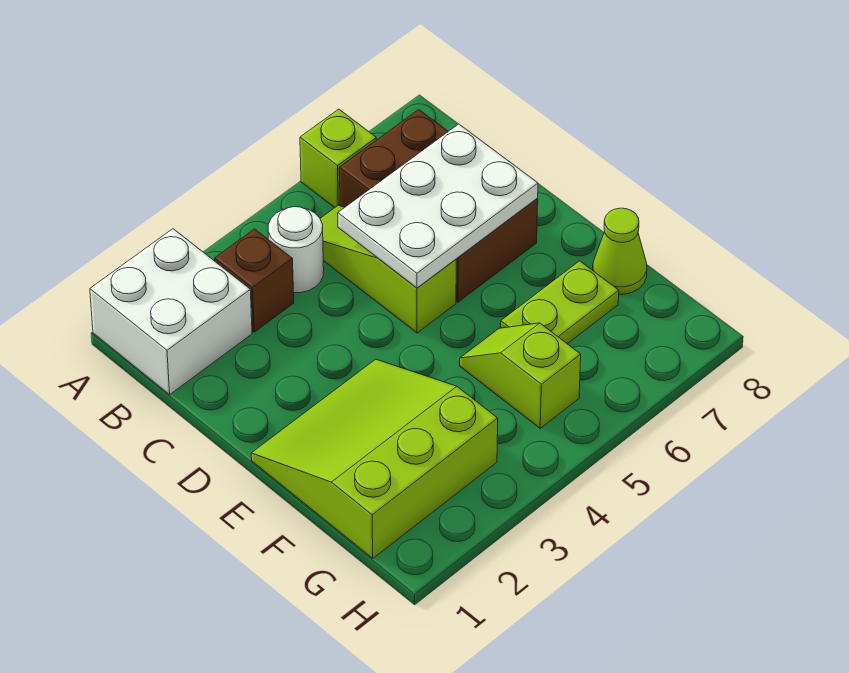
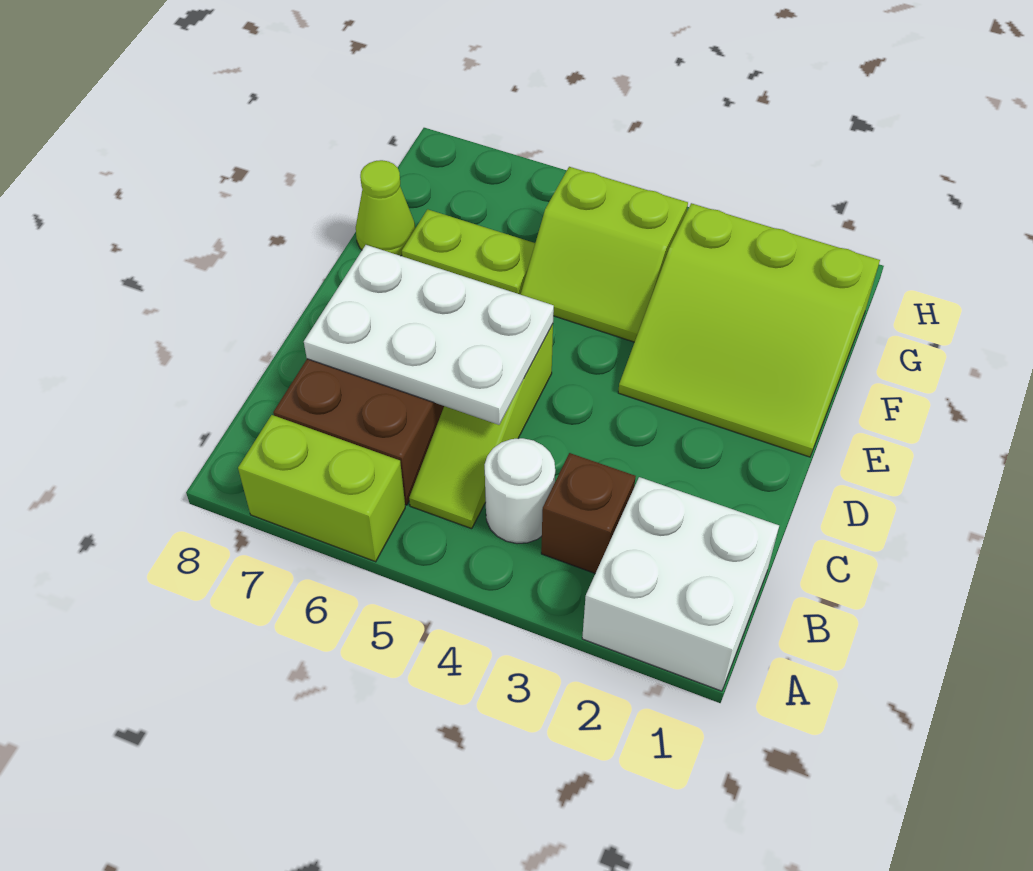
lime brick A6 level 1 -> lime brick A6:A7 level 1
lime slope F5:G5 level 1 top G -> lime slope F4:G5 level 1 top G

